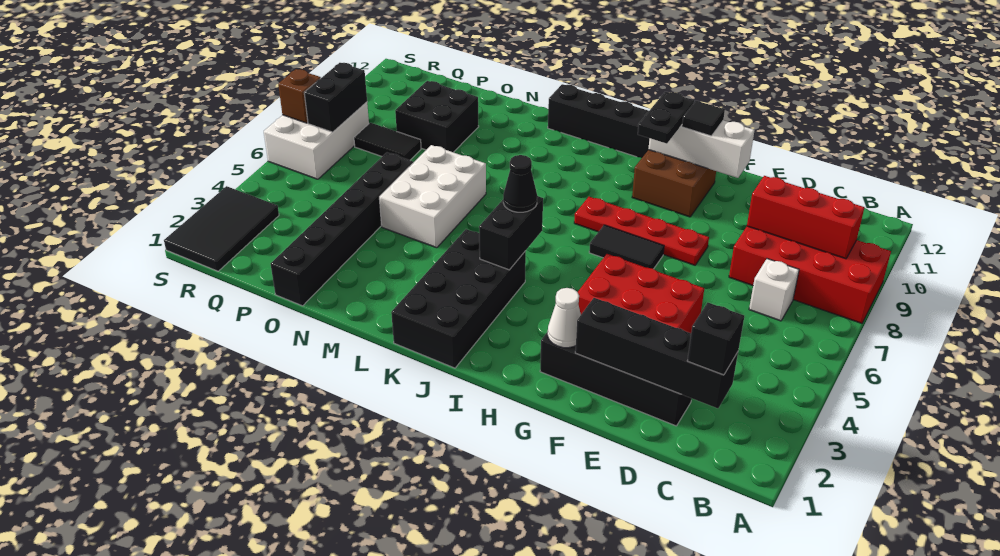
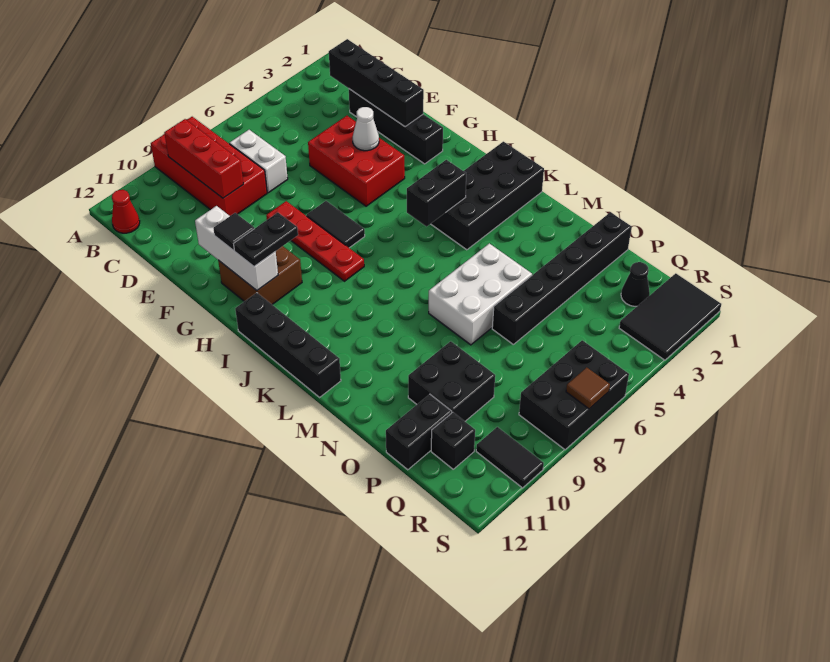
none -> red cone B12 level 1
black brick C2 level 3 -> black brick Q11 level 1
white brick C7 level 1 -> white brick C7:D7 level 1
white cone G2 level 2 -> white cone F4 level 2
black cone J5 level 3 -> black cone Q2 level 1
black tile P8:Q8 level 1 -> black tile R10:S10 level 1
white brick R6:S8 level 1 -> black brick R6:S8 level 1
black brick R7:R8 level 2 -> black brick P11:P12 level 1
brown brick S7 level 2 -> brown tile S7 level 2

